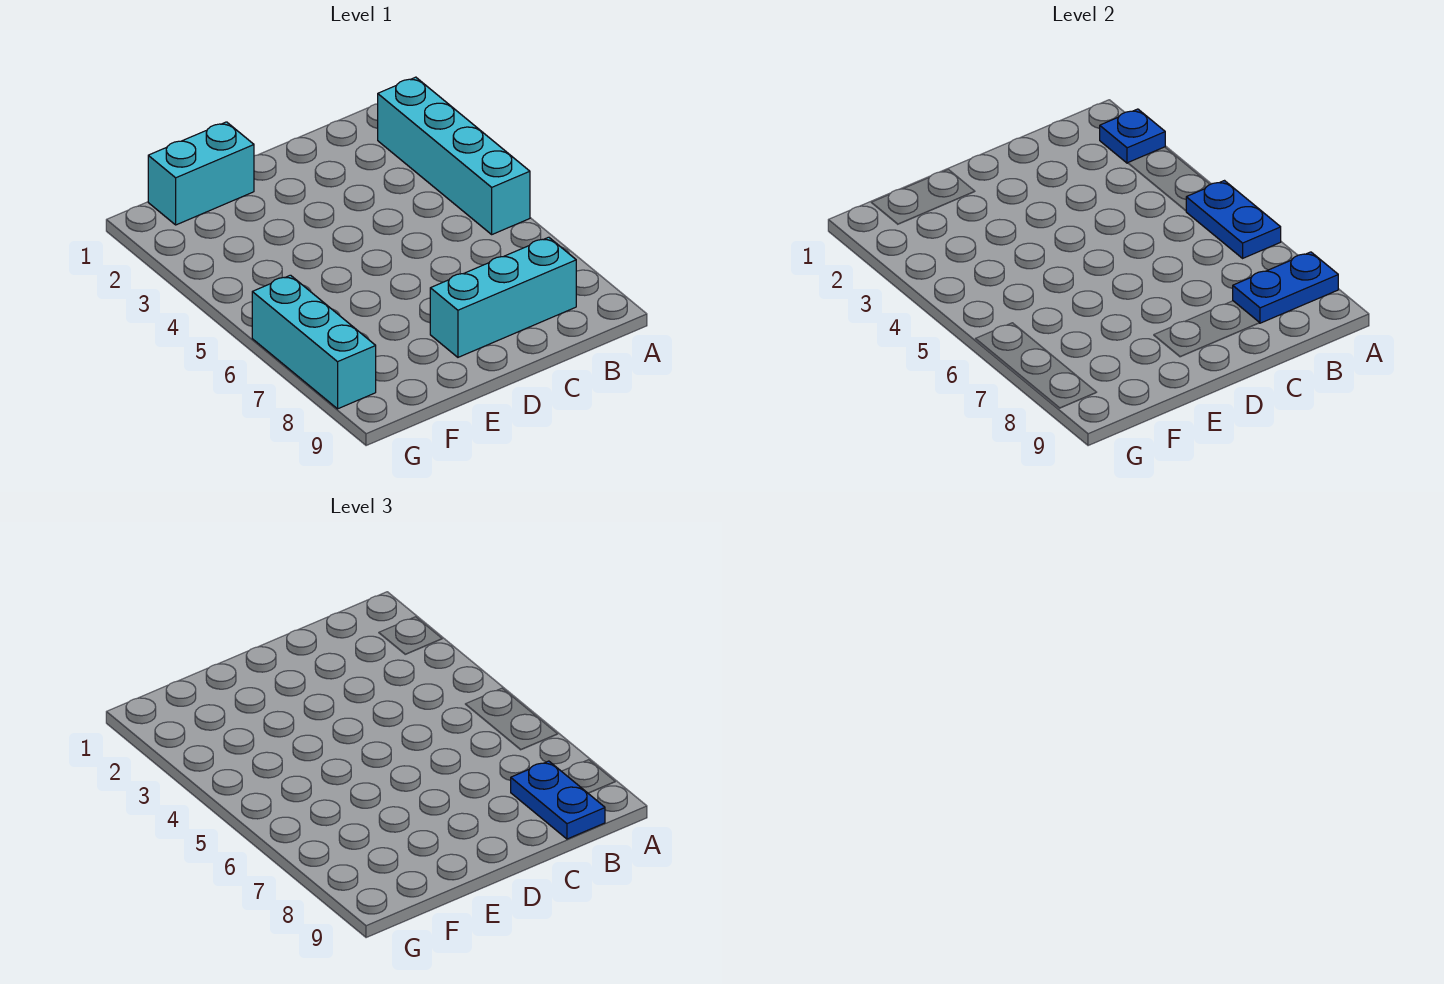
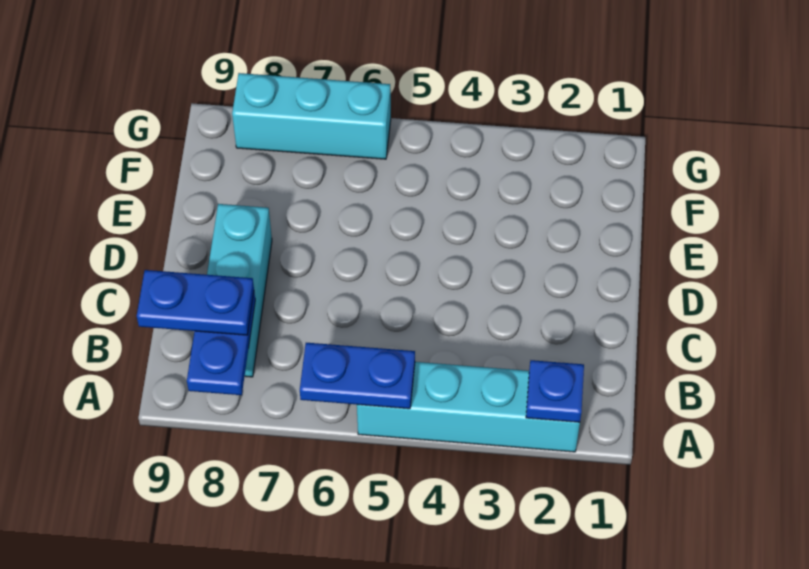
cyan brick E1:F1 level 1 -> none

